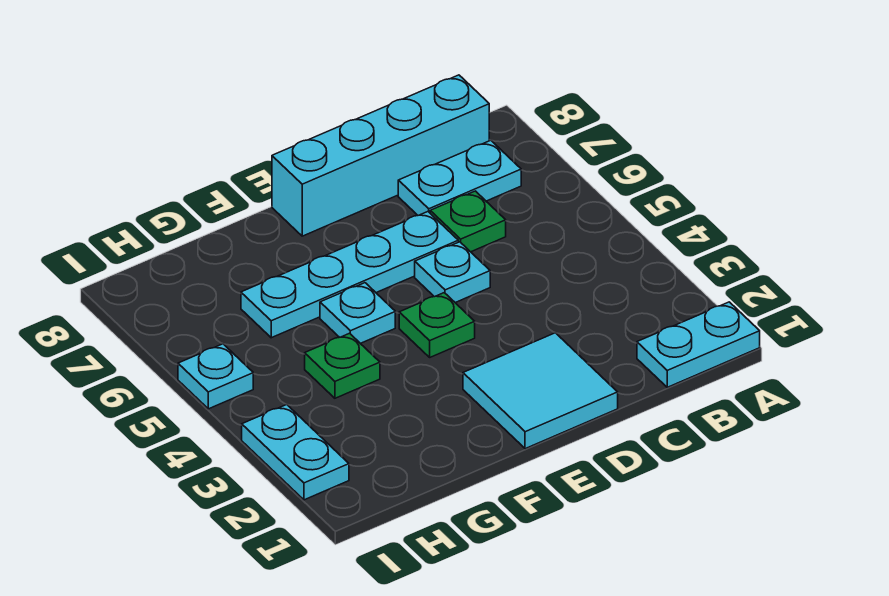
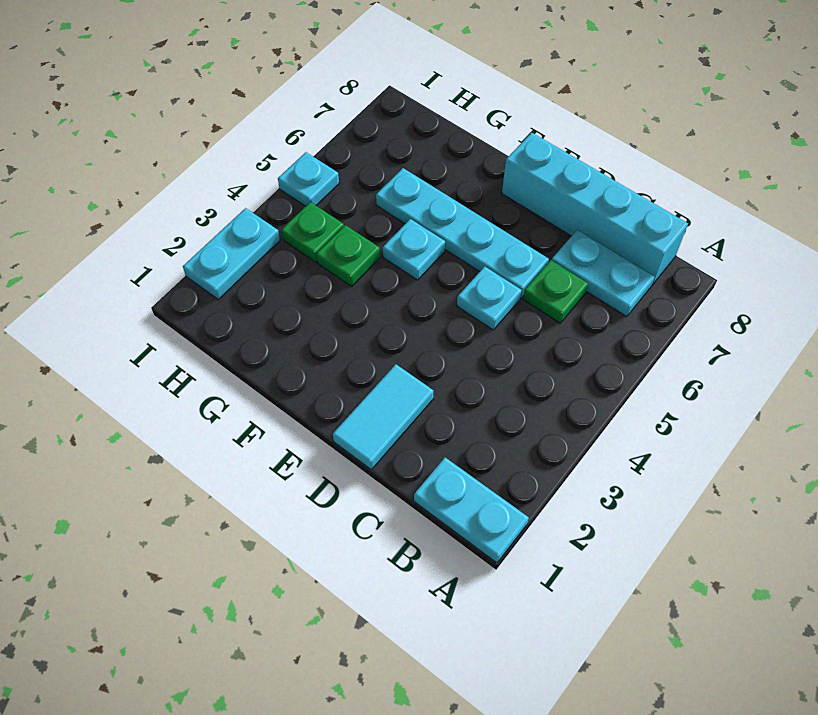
cyan tile D1:E2 level 1 -> cyan tile D1:D2 level 1
green plate E4 level 1 -> green plate H4 level 1

